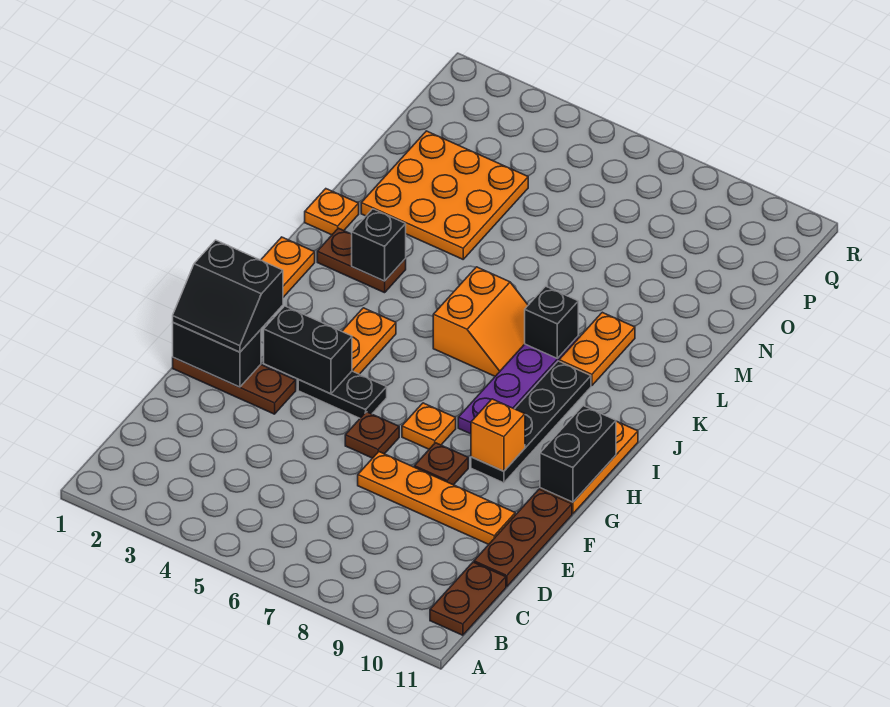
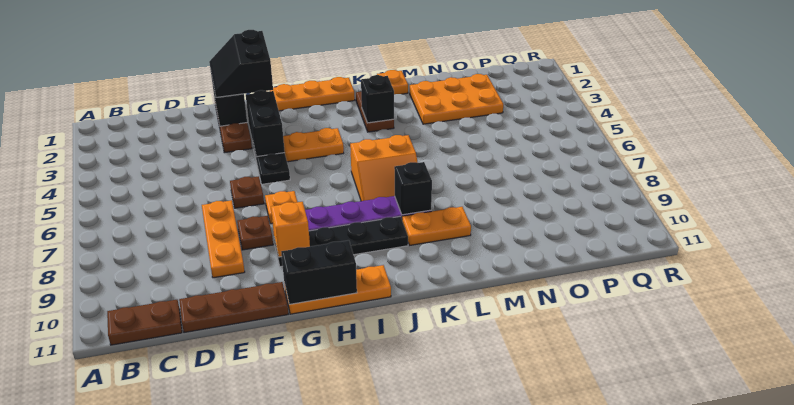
orange plate E7:E10 level 1 -> orange plate E7:E9 level 1
orange plate M2:O4 level 1 -> orange plate M2:O3 level 1

